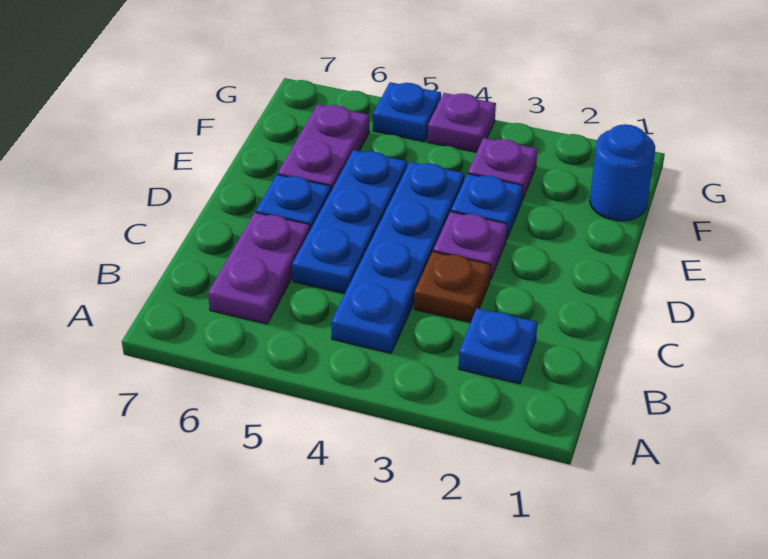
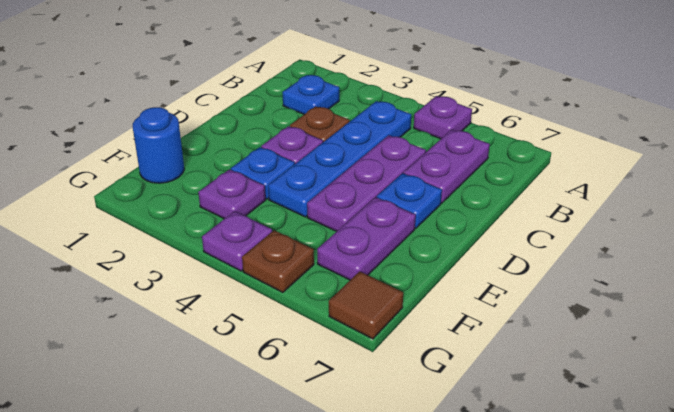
none -> purple plate A5 level 1
blue plate C5:E5 level 1 -> purple plate C5:E5 level 1
blue plate G5 level 1 -> brown plate G5 level 1
none -> brown tile G7 level 1

